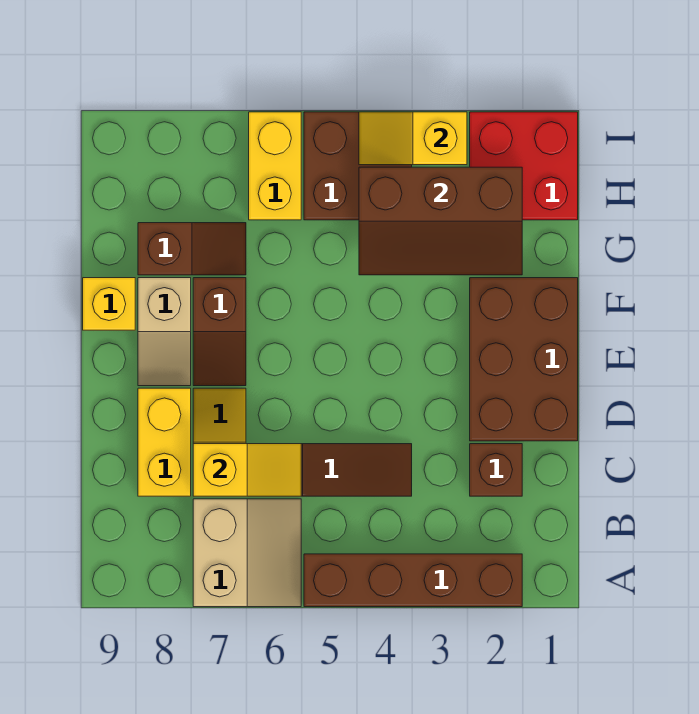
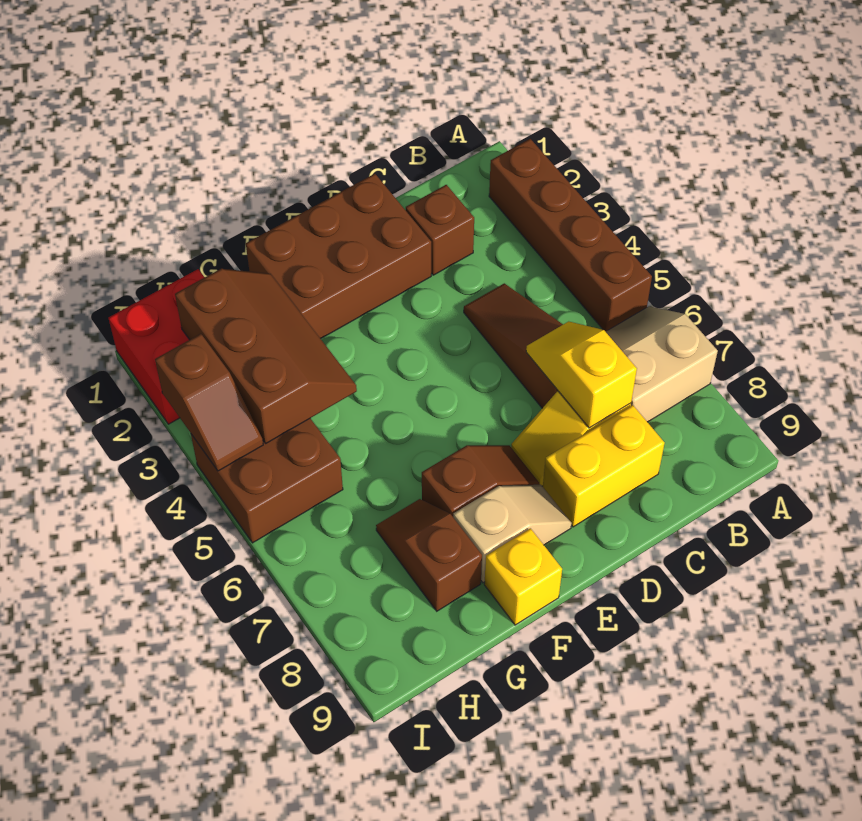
yellow brick H6:I6 level 1 -> none
yellow slope I3:I4 level 2 top 3 -> brown slope I3:I4 level 2 top 3

